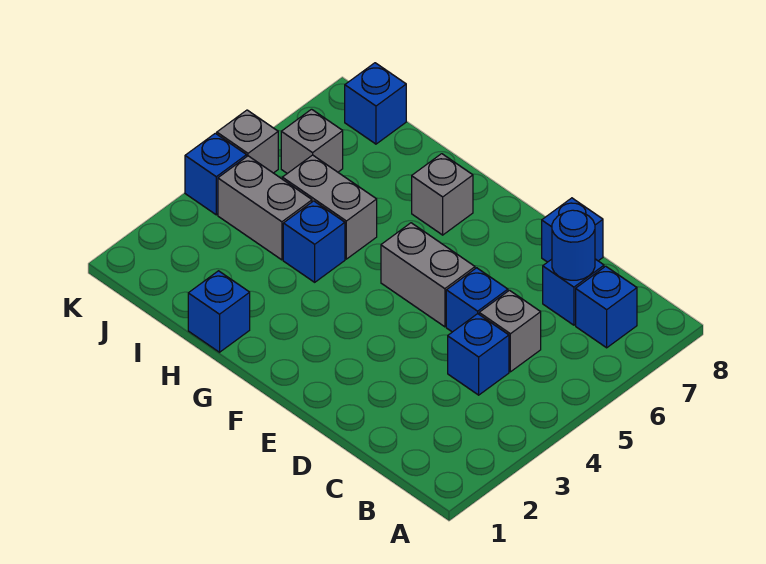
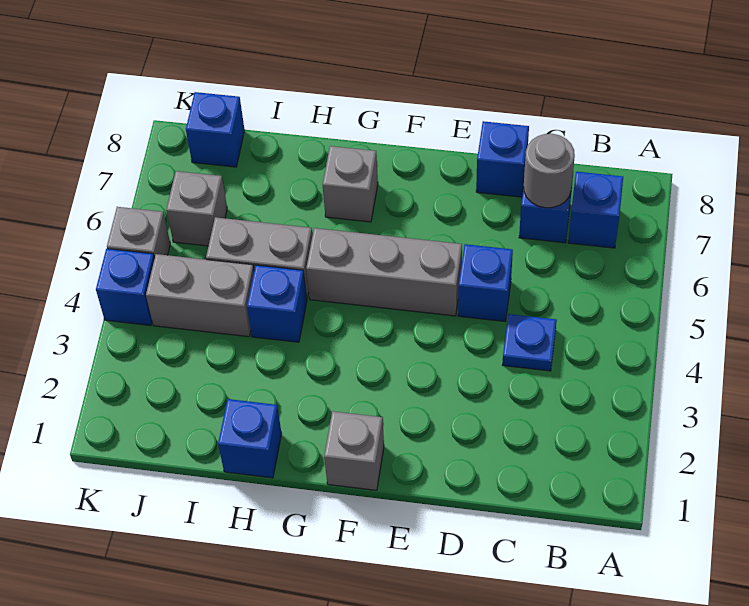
blue brick C4 level 1 -> blue plate C4 level 1
grey brick C5 level 1 -> grey brick F1 level 1
blue round brick C7 level 2 -> grey round brick C7 level 2
grey brick E5:F5 level 1 -> grey brick E5:G5 level 1

